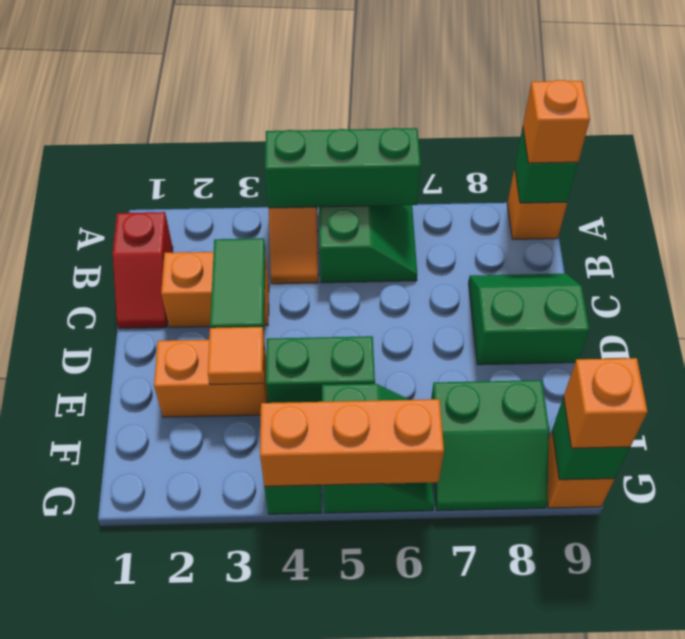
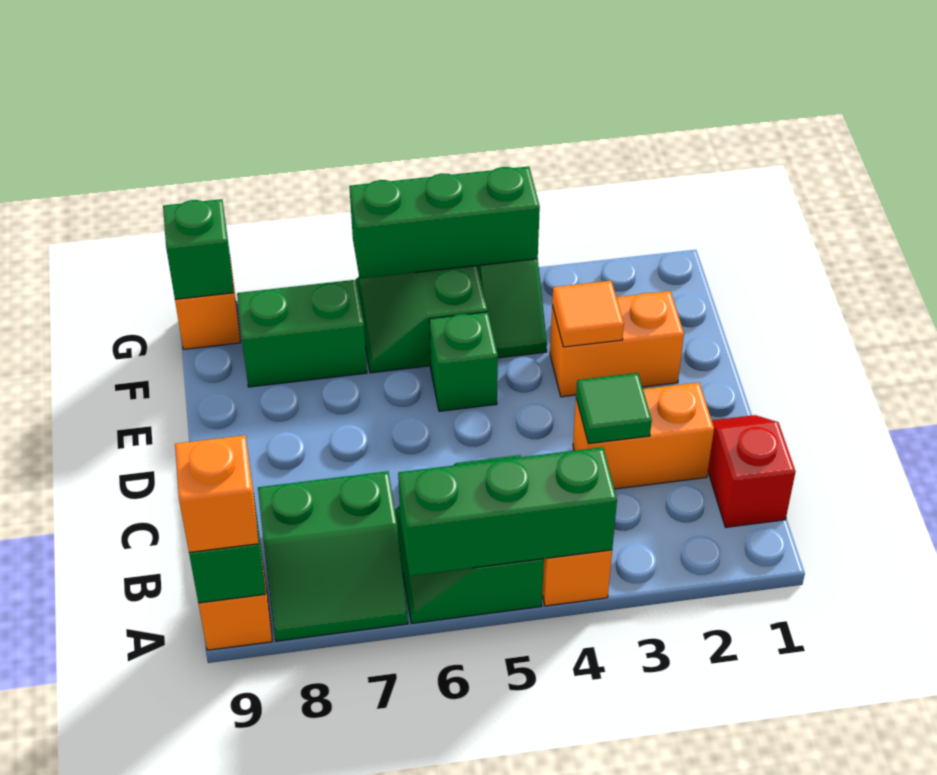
green tile C3:D3 level 2 -> green tile C3 level 2
green slope C8:D9 level 1 top D -> green slope A7:B8 level 1 top B
green brick E4:E5 level 1 -> green brick E5 level 1
orange brick G4:G6 level 2 -> green brick G4:G6 level 2
orange brick G9 level 3 -> none

